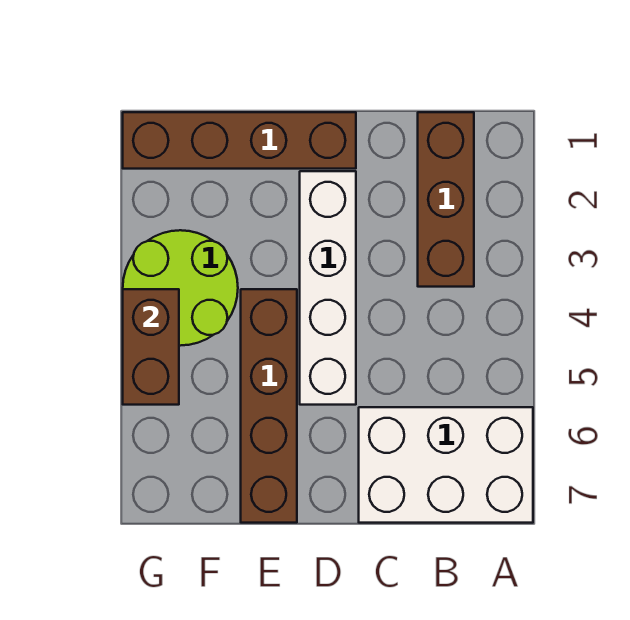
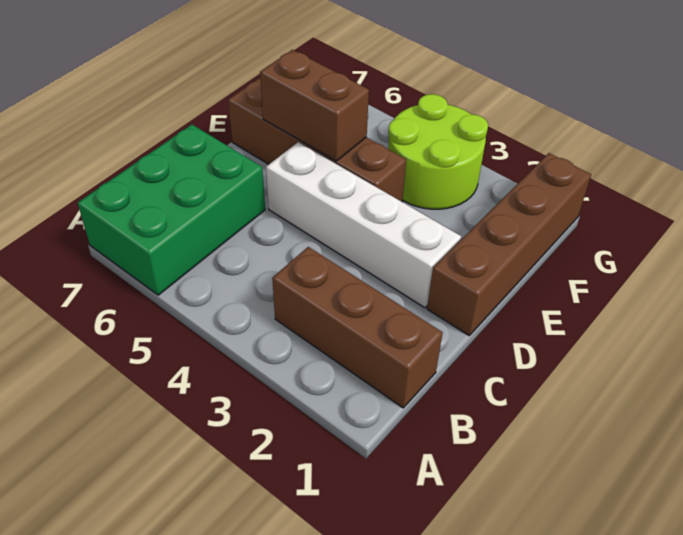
white brick A6:C7 level 1 -> green brick A6:C7 level 1
brown brick G4:G5 level 2 -> brown brick E5:E6 level 2

